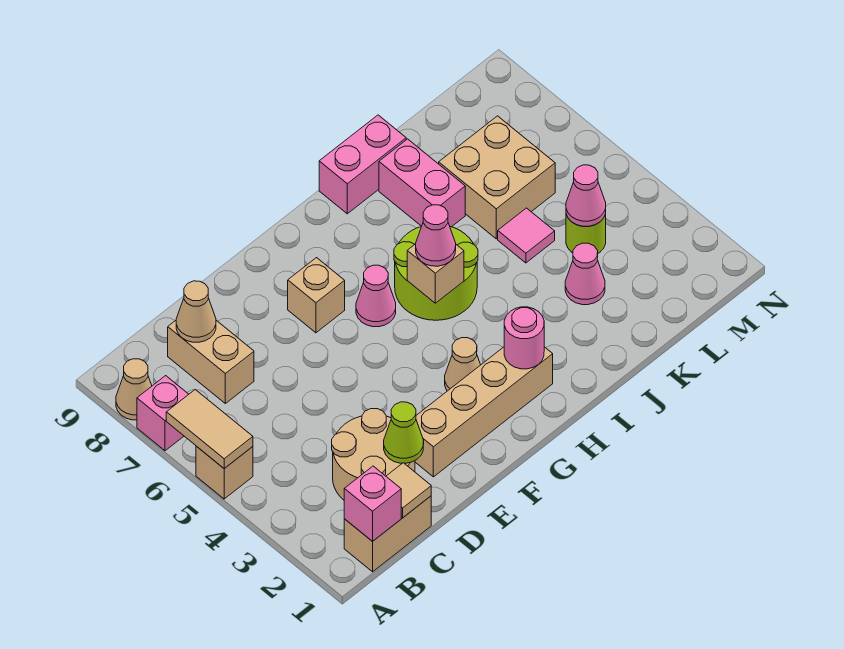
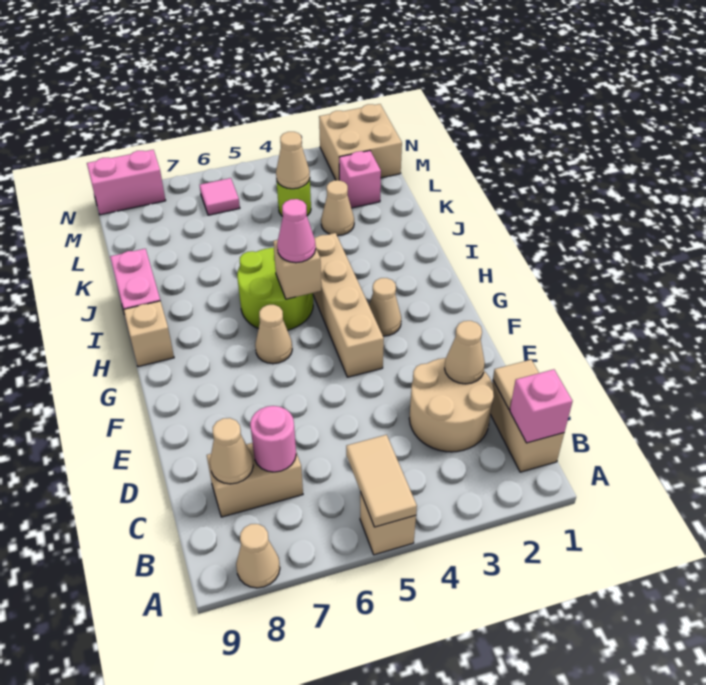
tan tile A5:A6 level 2 -> tan tile A5:B5 level 2
pink brick A7 level 1 -> pink brick L2 level 1
lime cone D2 level 2 -> tan cone D2 level 2
tan brick E2:H2 level 1 -> tan brick F4:I4 level 1
tan brick F7 level 1 -> tan brick H9 level 1
pink cone G6 level 1 -> tan cone G6 level 1
pink round brick H2 level 2 -> pink round brick C7 level 2
pink brick J7:J8 level 1 -> pink brick N8:N9 level 1
pink cone K3 level 1 -> tan cone K3 level 1
pink tile K5 level 1 -> pink tile M6 level 1
tan brick K6:L7 level 1 -> tan brick M1:N2 level 1
pink cone L4 level 2 -> tan cone L4 level 2

